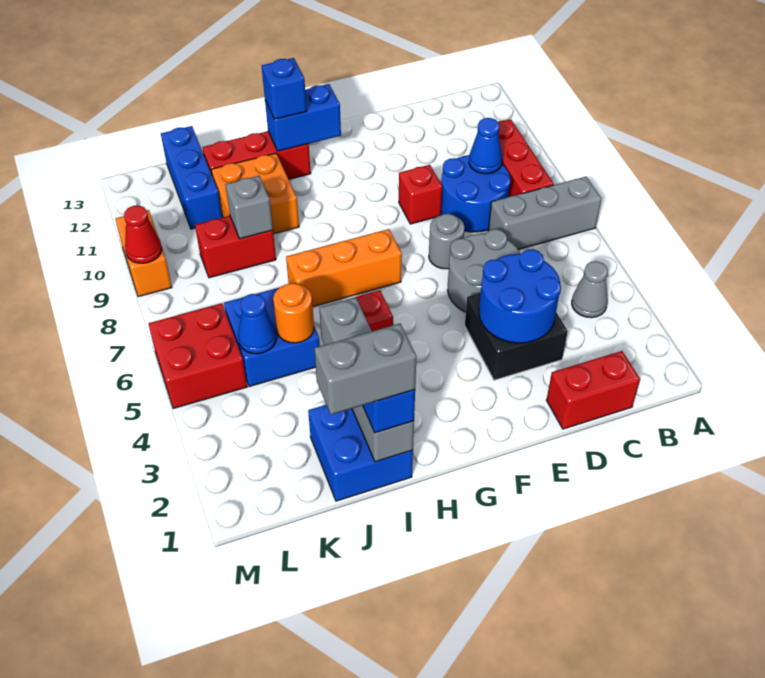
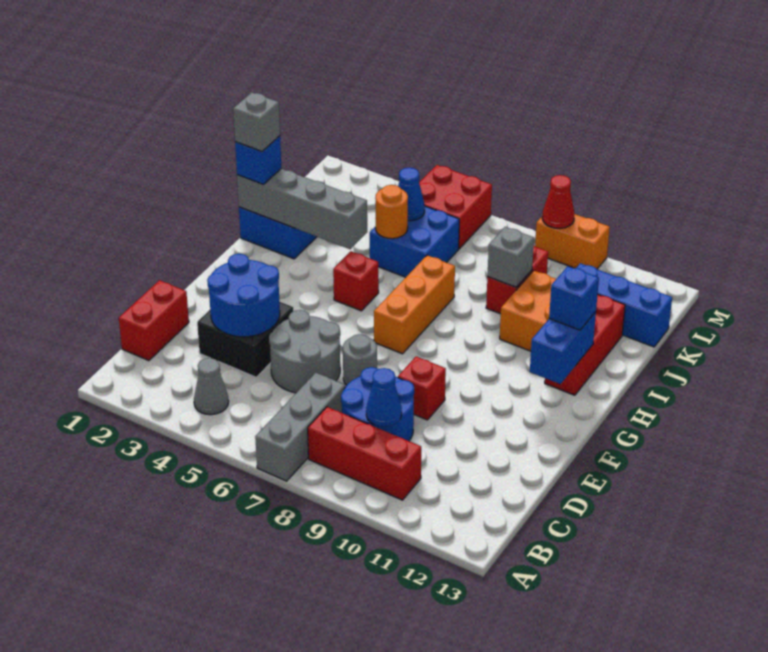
grey brick I1:J1 level 4 -> grey brick I1 level 4

